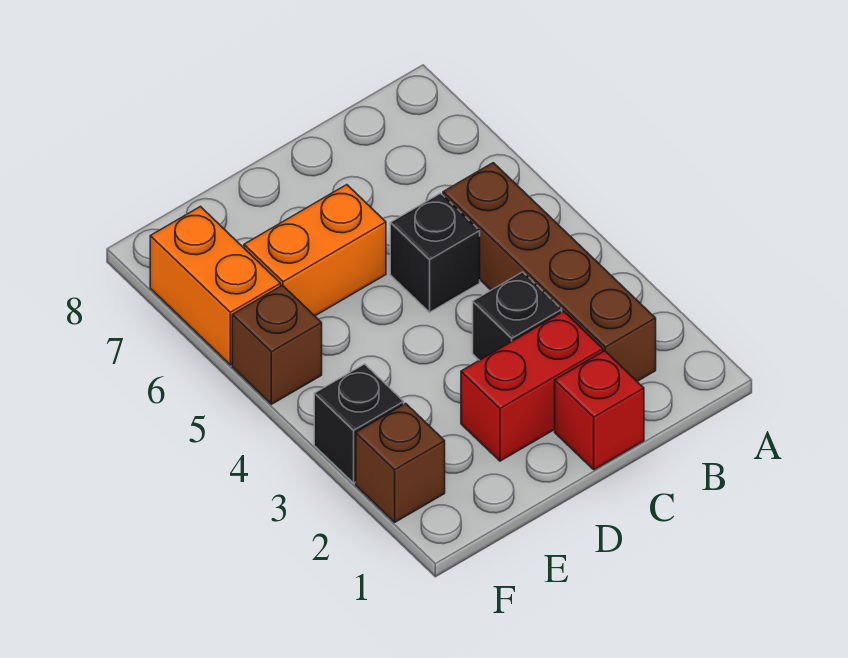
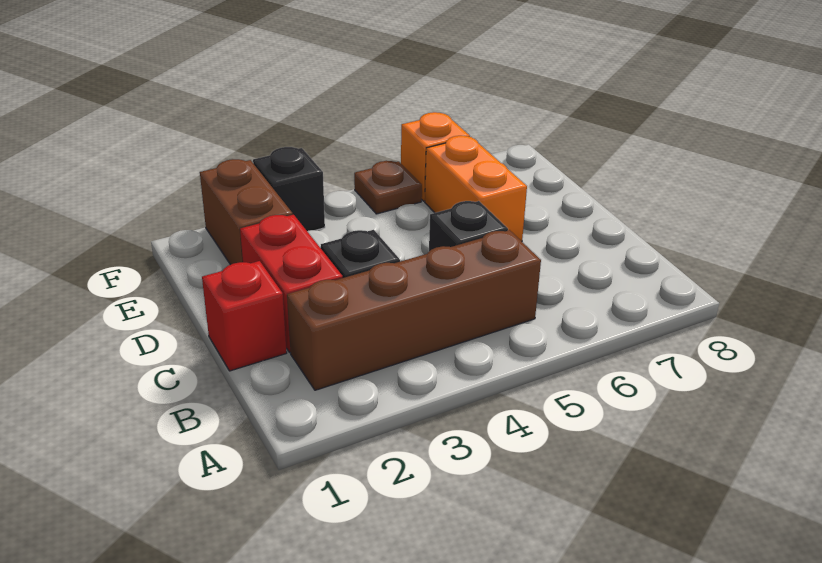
brown brick F2 level 1 -> brown brick E2:F2 level 1
brown brick F5 level 1 -> brown plate F5 level 1
orange brick F6:F7 level 1 -> orange brick F6 level 1

